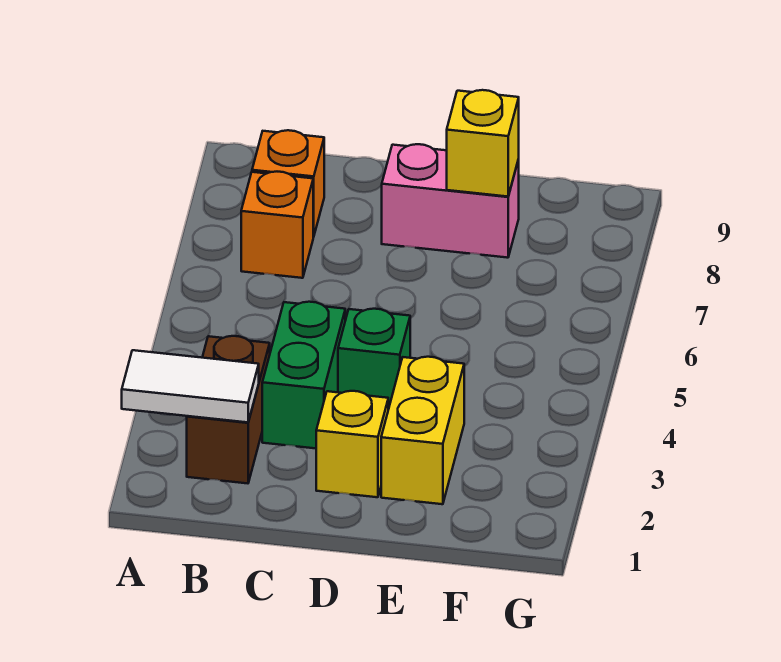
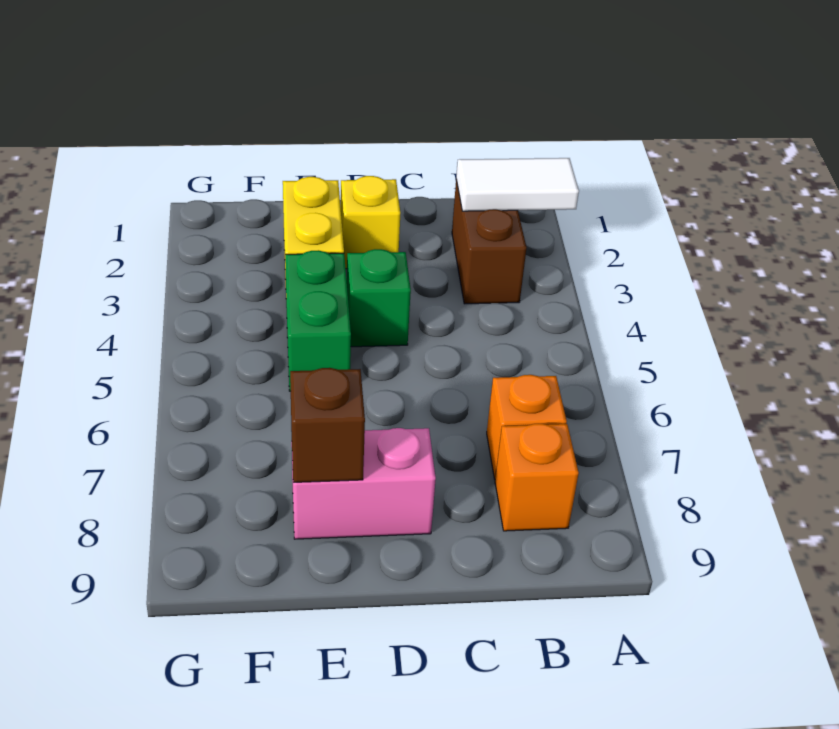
green brick C3:C4 level 1 -> green brick E4:E5 level 1
yellow brick E8 level 2 -> brown brick E8 level 2

